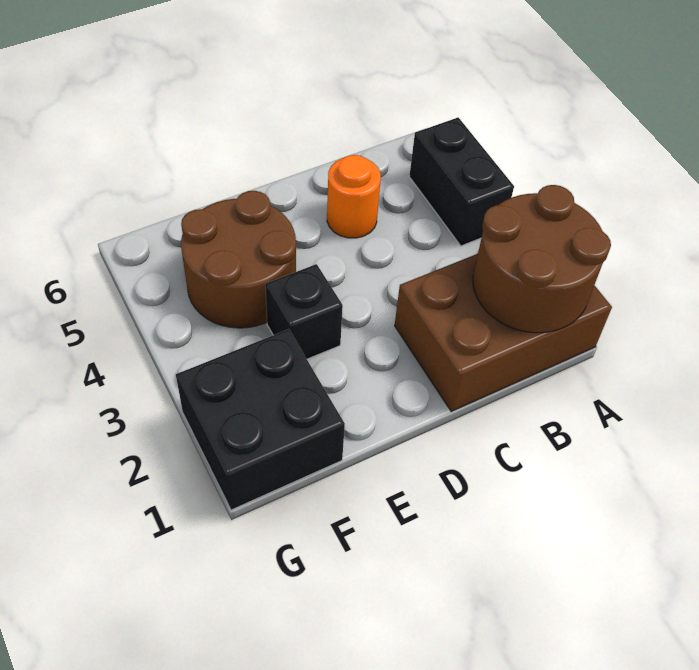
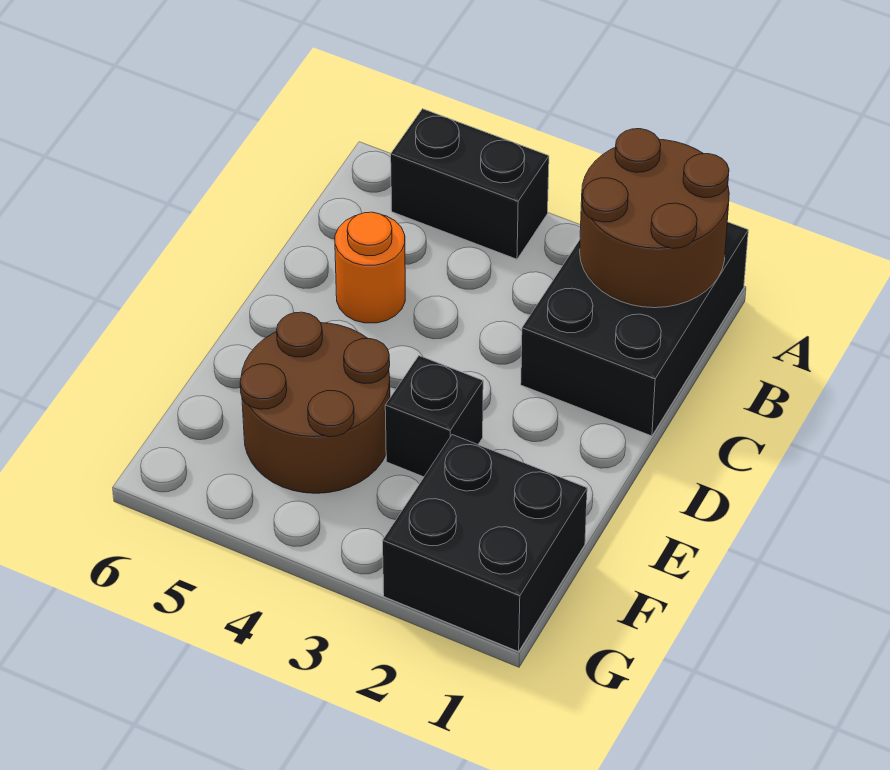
brown brick A1:C2 level 1 -> black brick A1:C2 level 1

